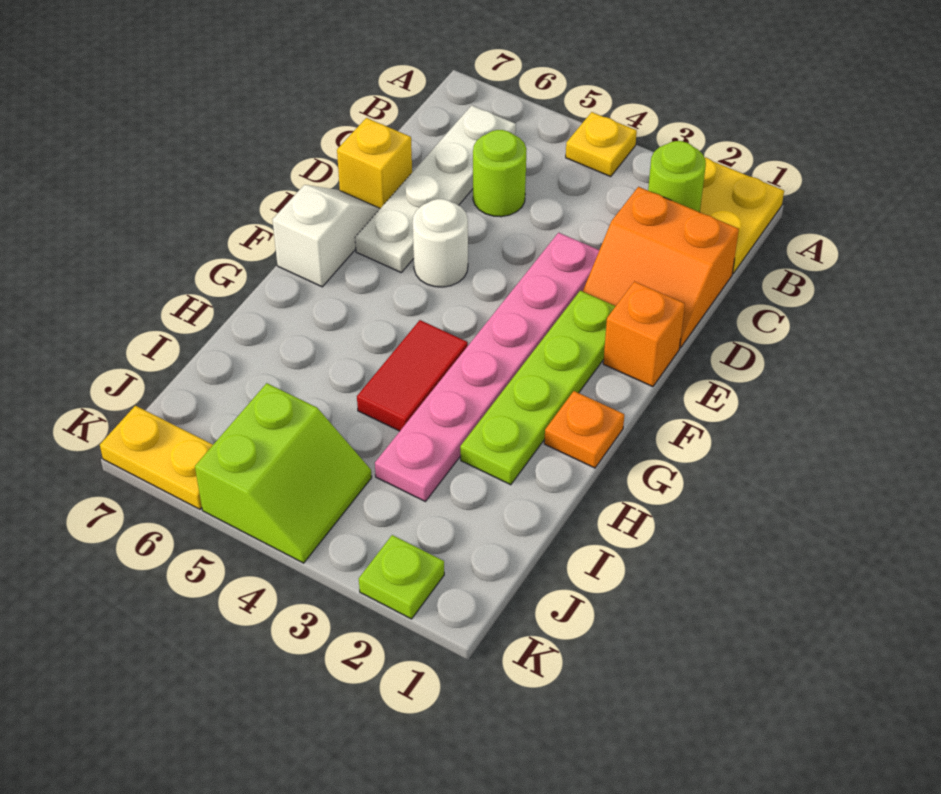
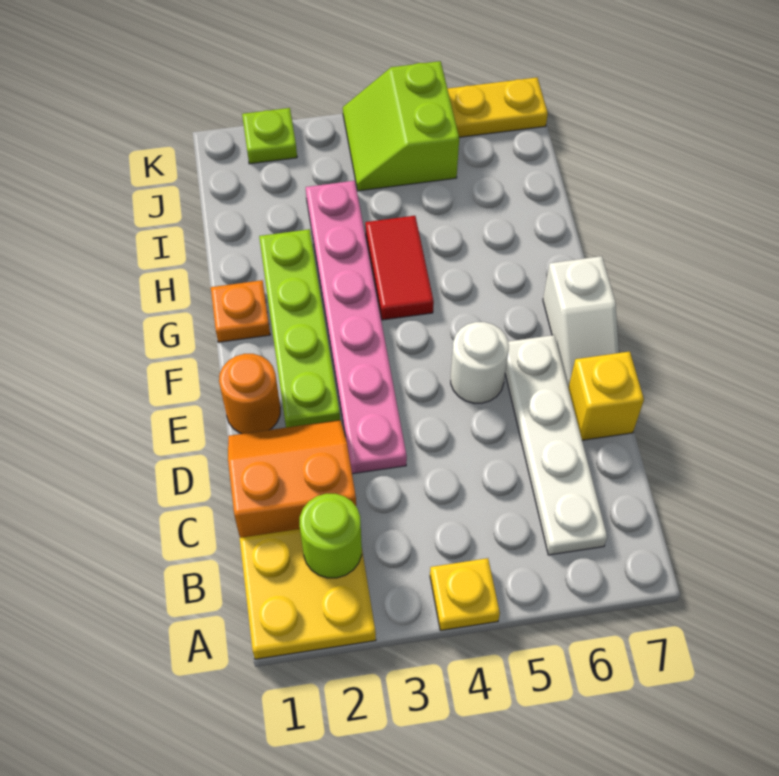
lime round brick C5 level 1 -> none
orange brick E1 level 1 -> orange round brick E1 level 1

